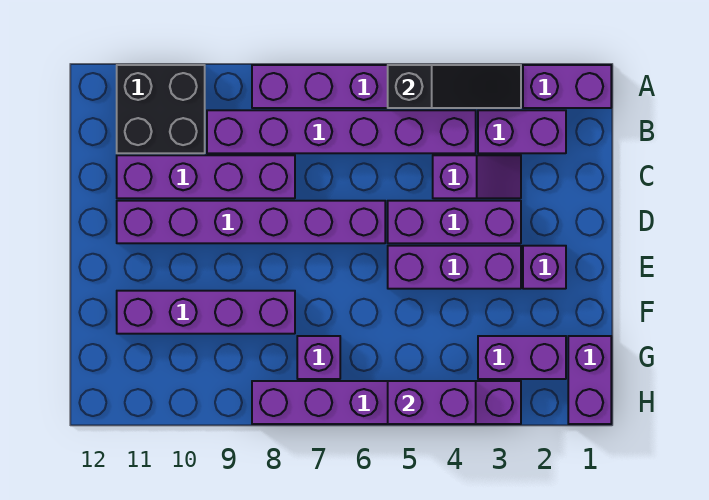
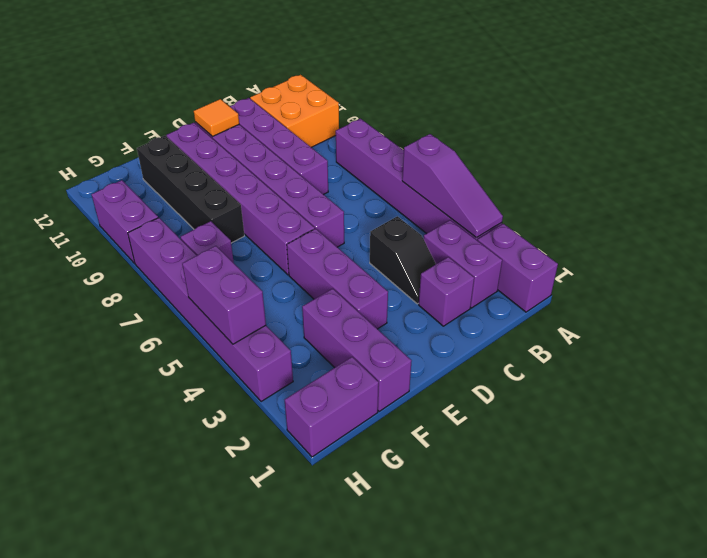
black slope A3:A5 level 2 top 5 -> purple slope A3:A5 level 2 top 5
black brick A10:B11 level 1 -> orange brick A10:B11 level 1
purple brick B4:B9 level 1 -> purple brick E6:E11 level 1
purple slope C3:C4 level 1 top 4 -> black slope C3:C4 level 1 top 4
purple brick D3:D5 level 1 -> purple brick F1:F3 level 1
none -> orange tile D11 level 2
purple brick E2 level 1 -> purple brick C2 level 1
purple brick F8:F11 level 1 -> black brick F8:F11 level 1
purple brick G2:G3 level 1 -> purple brick H9:H10 level 1

